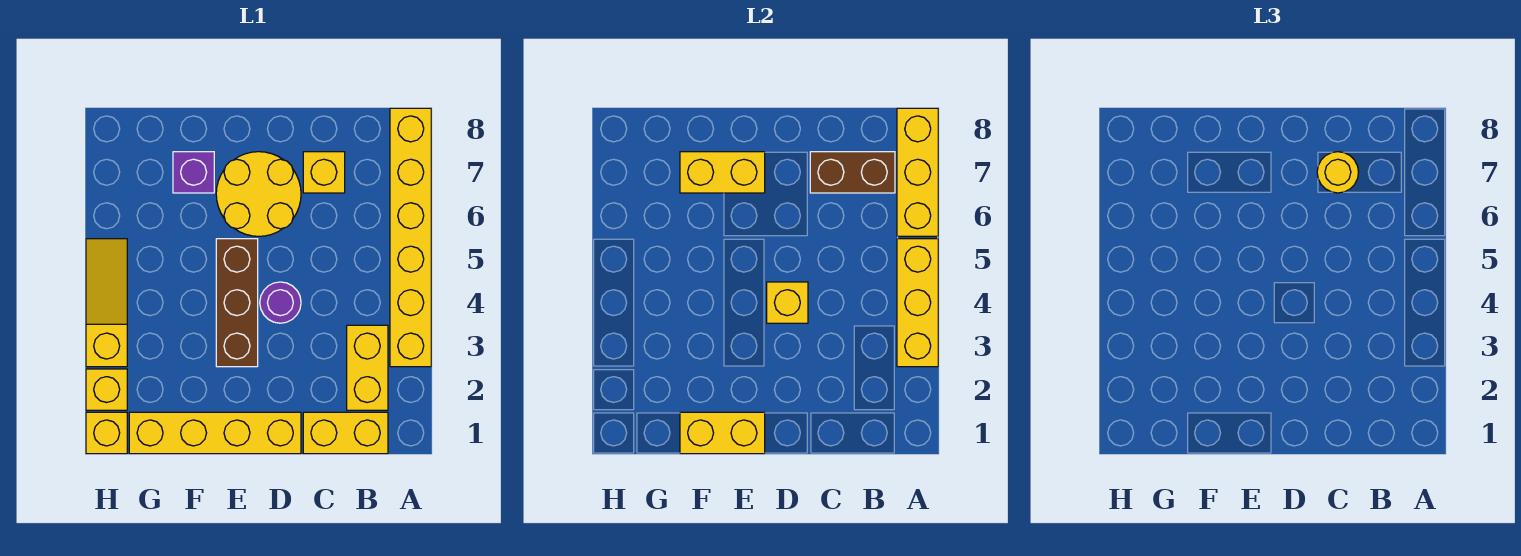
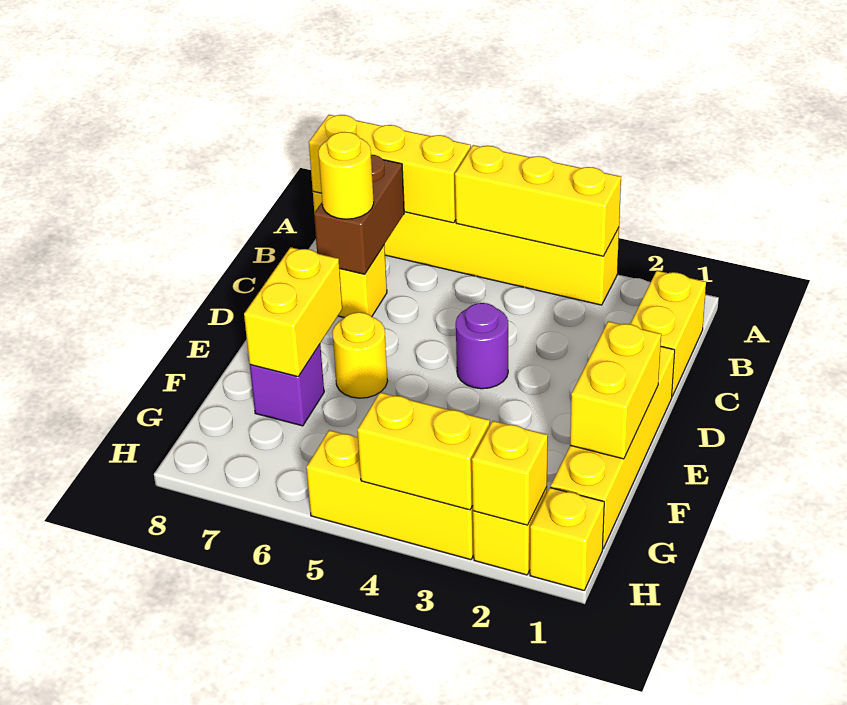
yellow brick B2:B3 level 1 -> yellow brick H3:H4 level 2
yellow brick D4 level 2 -> yellow brick H2 level 2
yellow round brick D6:E7 level 1 -> yellow round brick E6 level 1
brown brick E3:E5 level 1 -> none
yellow slope H3:H5 level 1 top 3 -> yellow brick H3:H5 level 1

